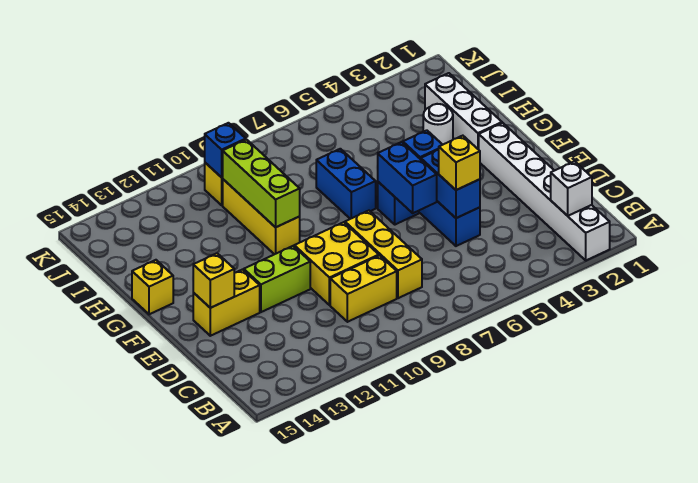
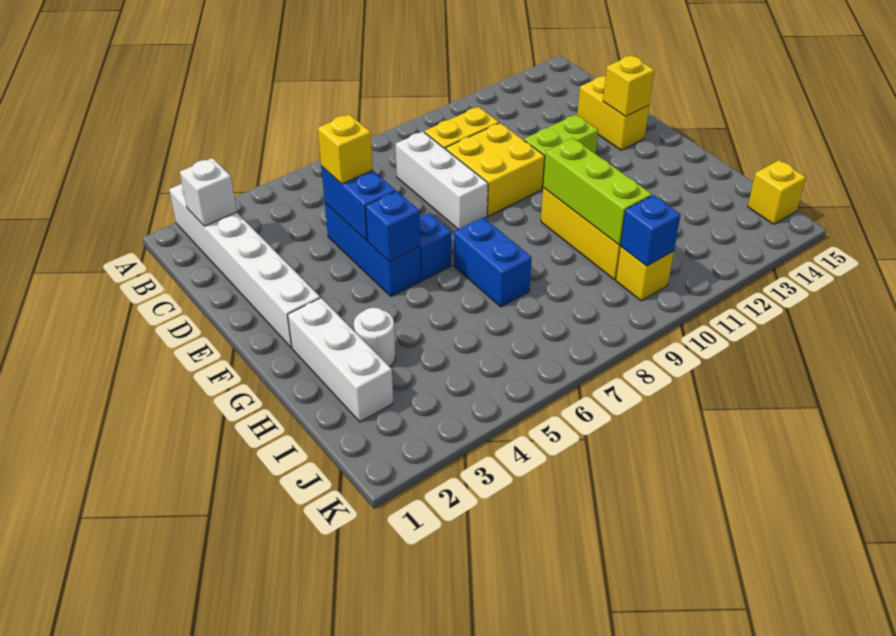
yellow brick C8:E8 level 1 -> white brick C8:E8 level 1
blue brick E6:F6 level 2 -> none
yellow brick E13:E14 level 1 -> yellow brick D14:E14 level 1
yellow brick G15 level 1 -> yellow brick J15 level 1

